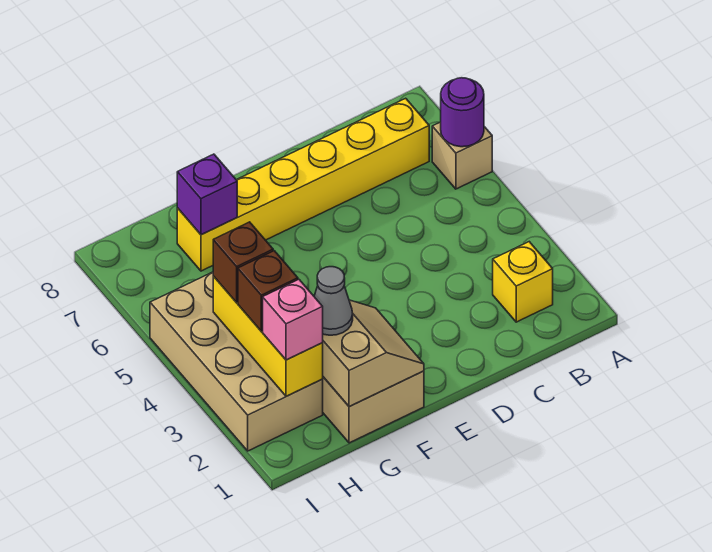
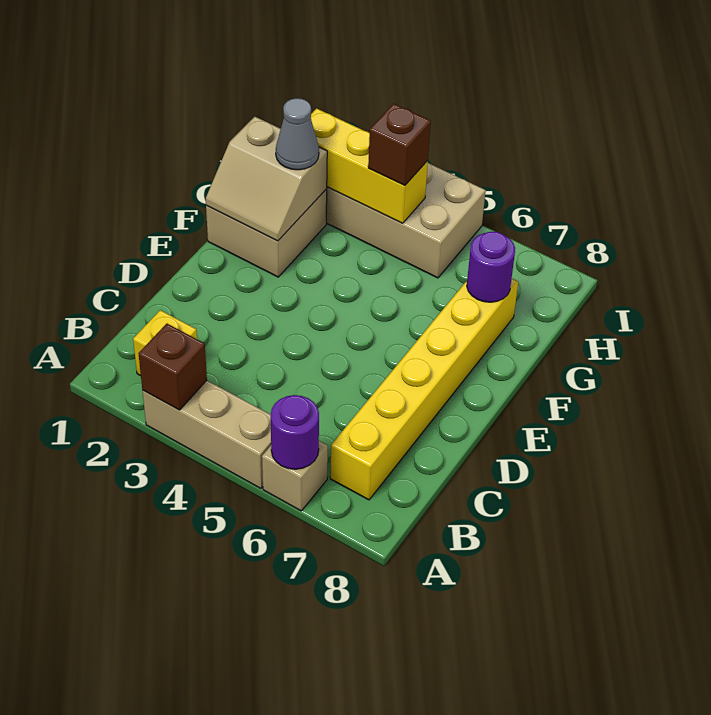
none -> tan brick A3:A5 level 1
purple brick G7 level 2 -> purple round brick G7 level 2
pink brick H2 level 3 -> none
brown brick H3 level 3 -> brown brick A3 level 2

